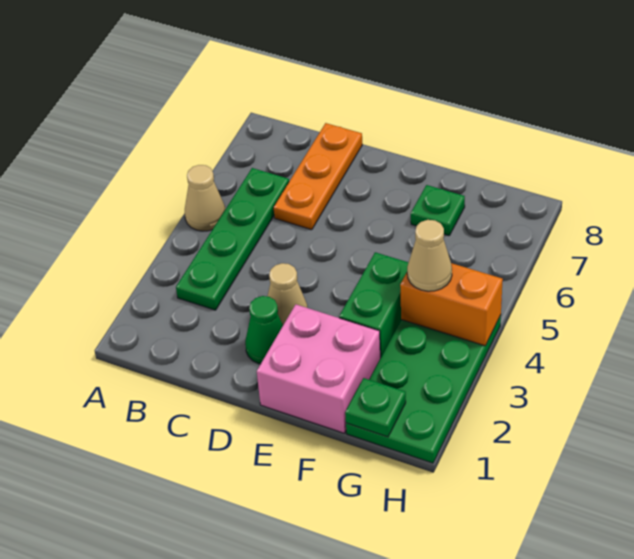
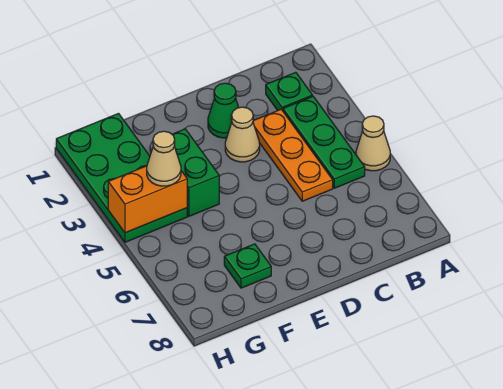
green plate B3:B6 level 1 -> green plate B3:B5 level 1
orange plate C6:C8 level 1 -> orange plate C3:C5 level 1
pink brick E1:F2 level 1 -> none
green plate G1 level 2 -> green plate B2 level 1

